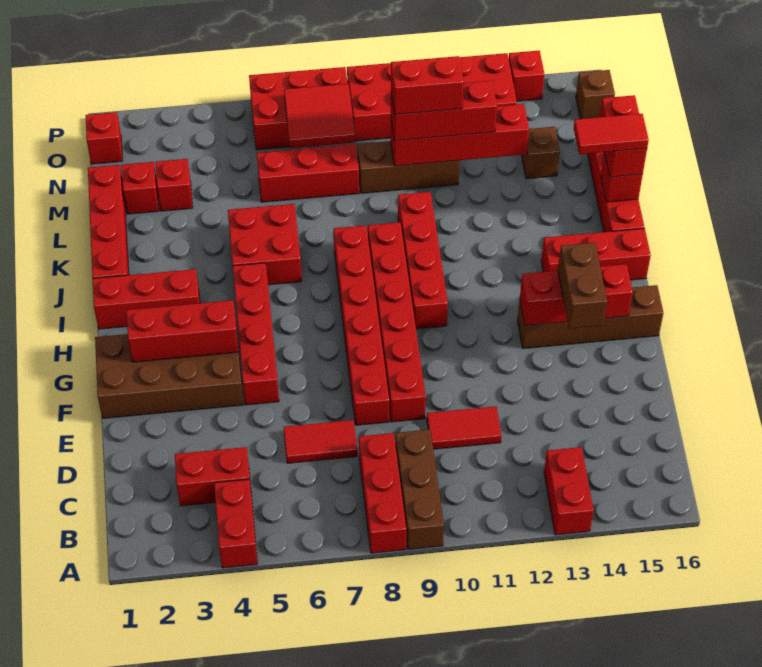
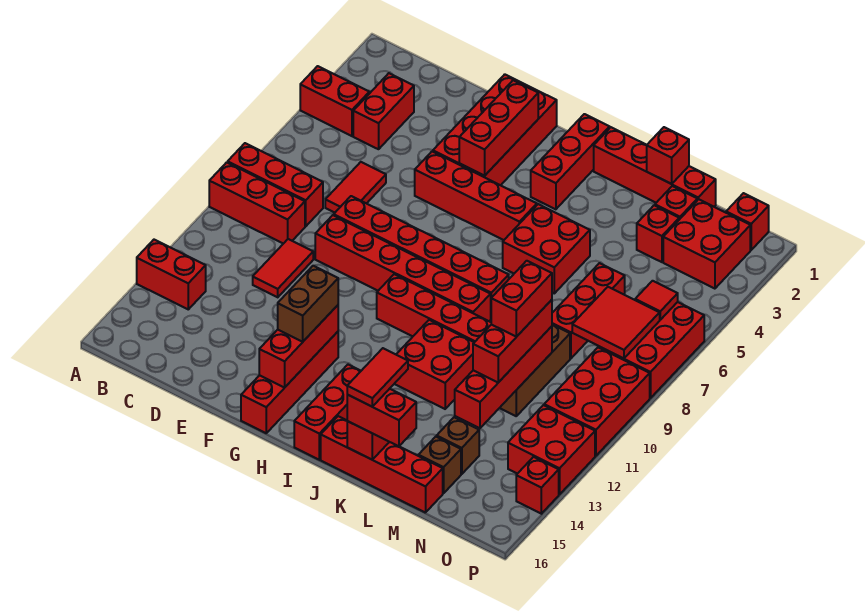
brown brick A9:C9 level 1 -> red brick A9:C9 level 1
brown brick F1:G4 level 1 -> red brick F1:G4 level 1
brown brick F14:G14 level 3 -> brown brick G13:G14 level 3
brown brick G13:G16 level 1 -> red brick G13:G16 level 1
none -> red brick J11:K12 level 1
none -> red brick L1 level 2
none -> red brick N2:O3 level 1
none -> red tile O6 level 2
brown brick O16 level 1 -> brown brick M15 level 1

